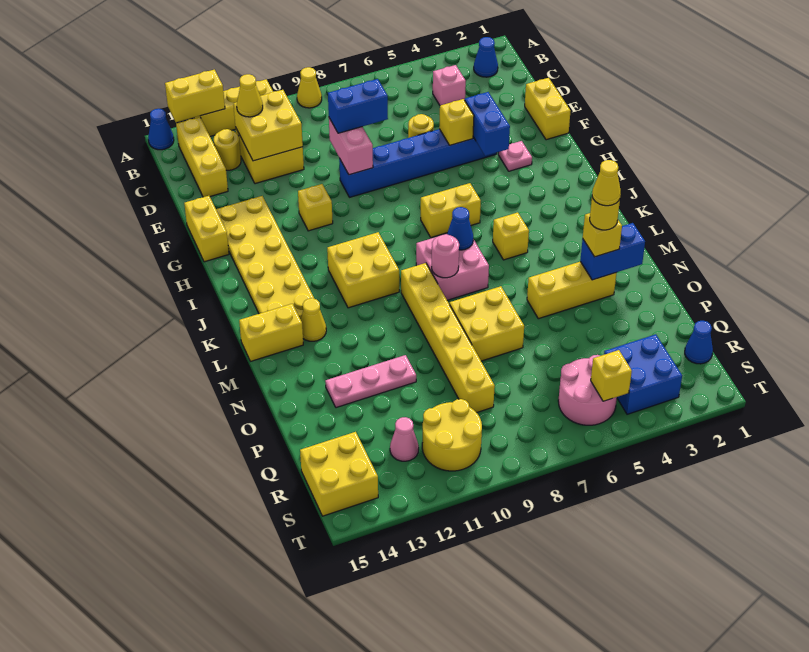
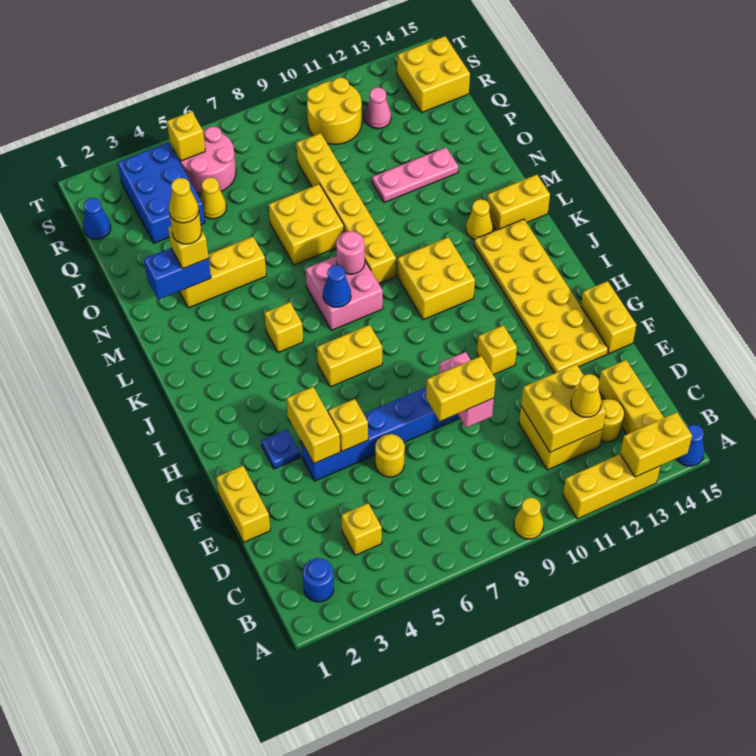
blue cone B2 level 1 -> blue round brick B2 level 1
pink brick C4 level 1 -> yellow brick C4 level 1
blue brick E8:E9 level 3 -> yellow brick E8:E9 level 3
blue brick F4:G4 level 2 -> yellow brick F4:G4 level 2
pink plate G3 level 1 -> blue plate G3 level 1
none -> yellow cone Q5 level 1
blue brick R3:S4 level 1 -> blue brick Q3:S4 level 1

